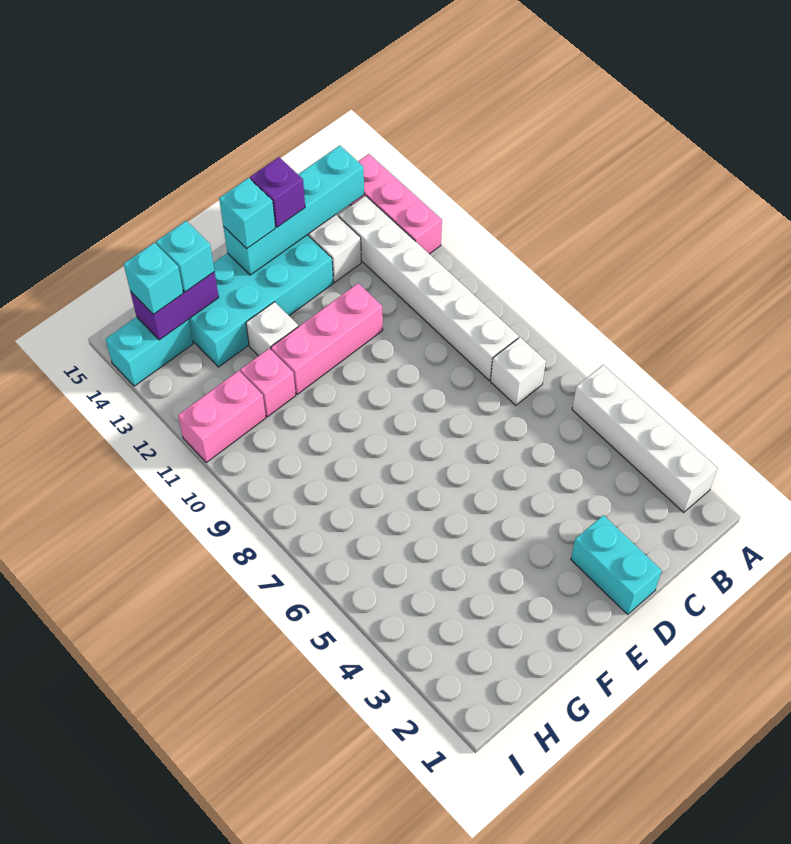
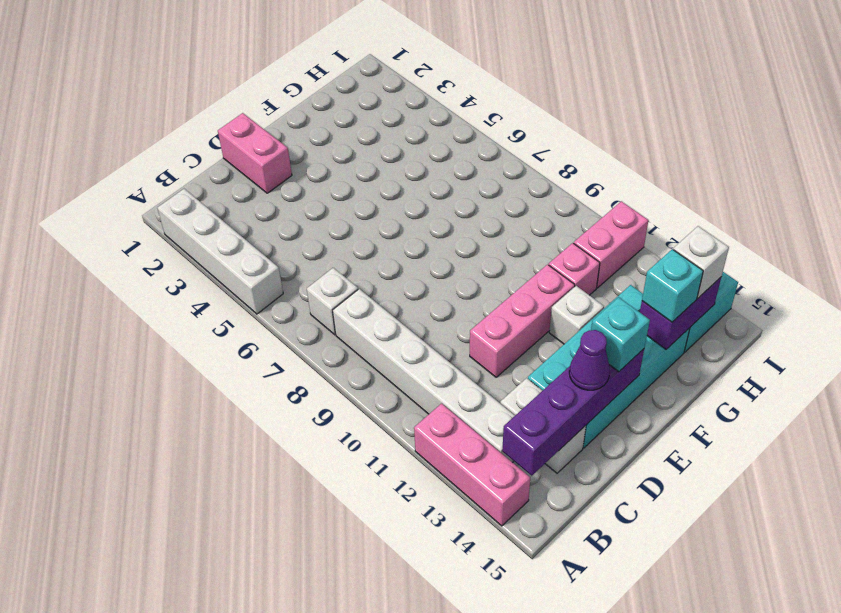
cyan brick B14:E14 level 2 -> purple brick B14:E14 level 2
cyan brick D1:D2 level 1 -> pink brick D1:D2 level 1
purple brick D14 level 3 -> purple cone D14 level 3
cyan brick H14 level 3 -> white brick H14 level 3

